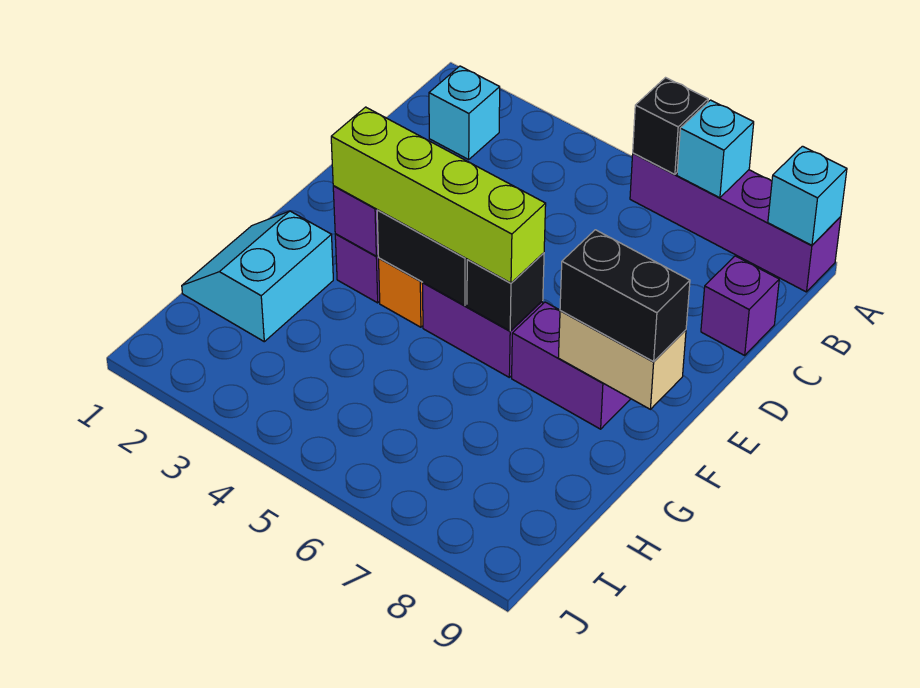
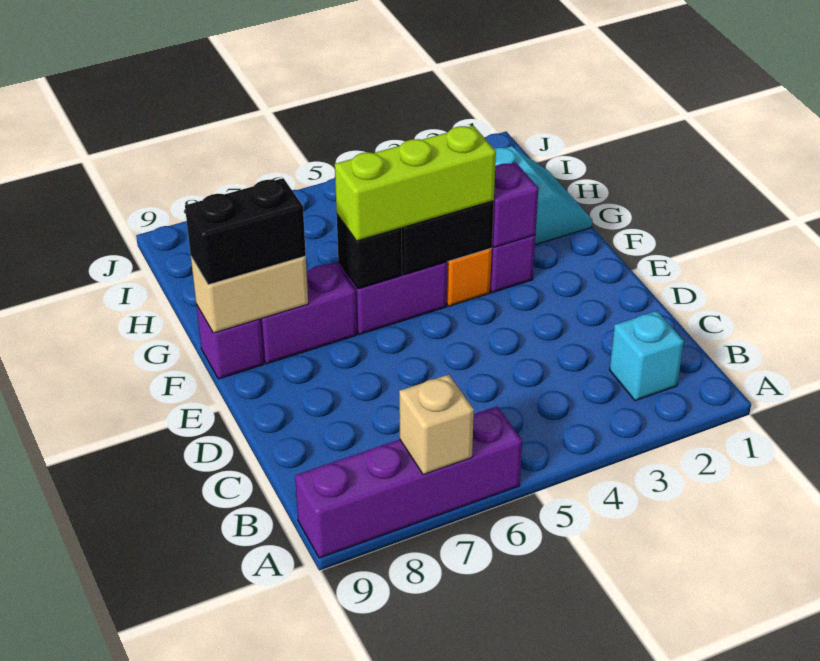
black brick A6 level 2 -> none
cyan brick A7 level 2 -> tan brick A7 level 2
cyan brick A9 level 2 -> none
purple brick C9 level 1 -> purple brick F9 level 1
lime brick F3:F6 level 3 -> lime brick F4:F6 level 3

